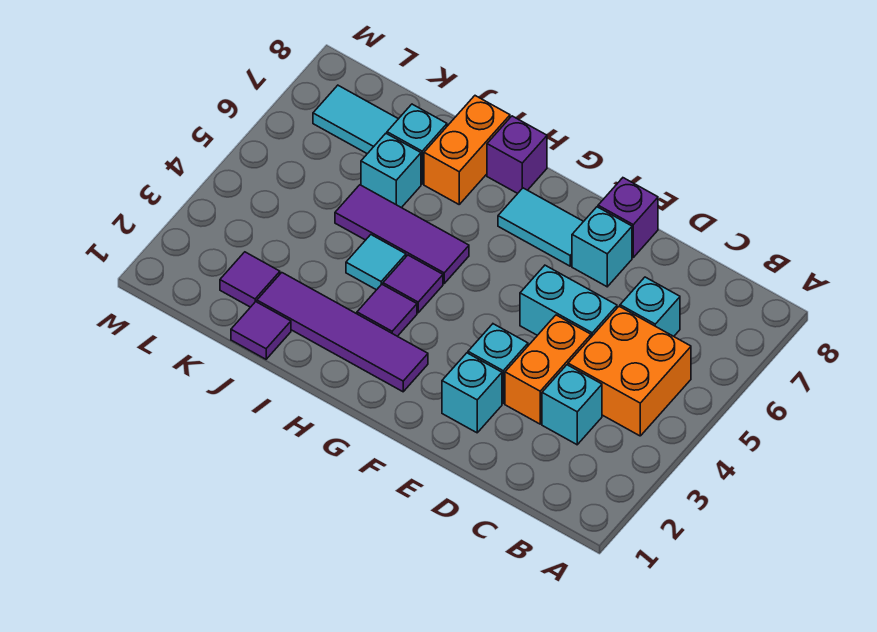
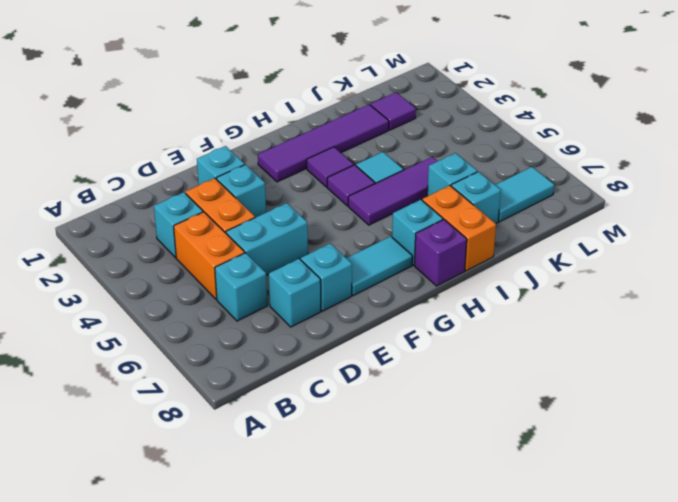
orange brick B4:C5 level 1 -> orange brick C4:C5 level 1
none -> cyan brick D7 level 1
purple brick E8 level 1 -> none
none -> cyan brick H7 level 1
purple tile J1 level 1 -> none

